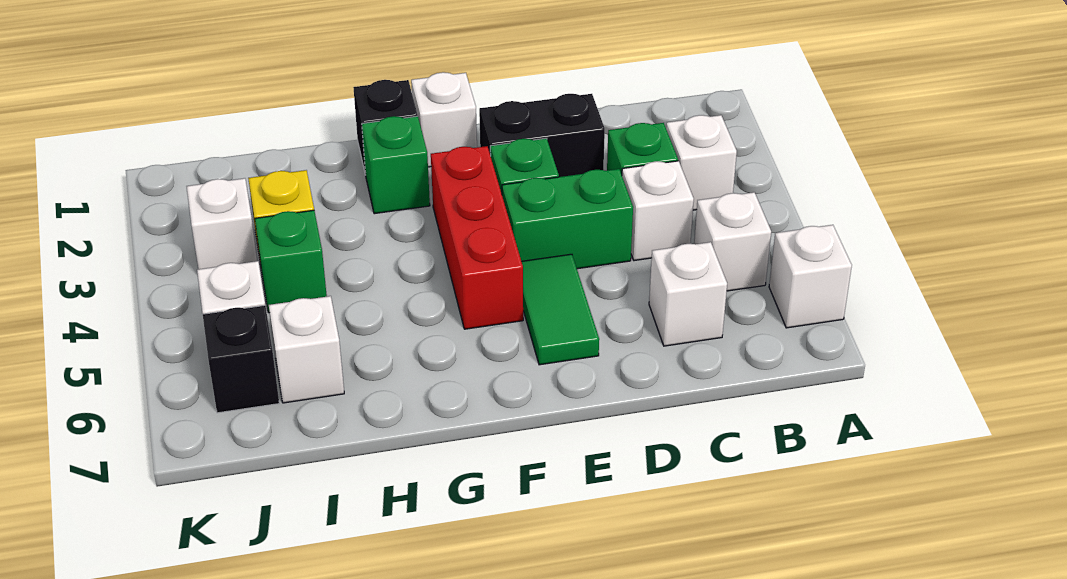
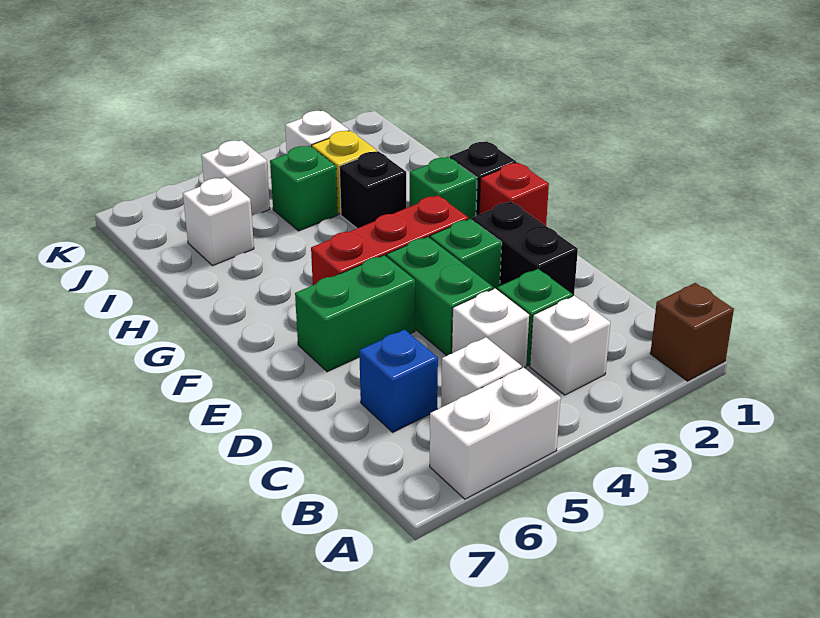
none -> brown brick A1 level 1
white brick A6 level 1 -> white brick A5:A6 level 1
white brick C6 level 1 -> blue brick C6 level 1
green tile E5:E6 level 1 -> green brick E5:E6 level 1
white brick F1 level 1 -> red brick F1 level 1
black brick J6 level 1 -> black brick H3 level 1

